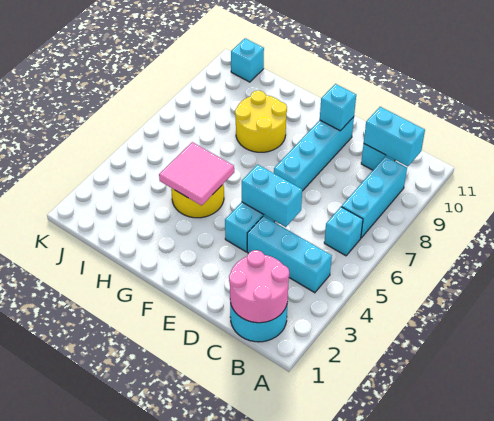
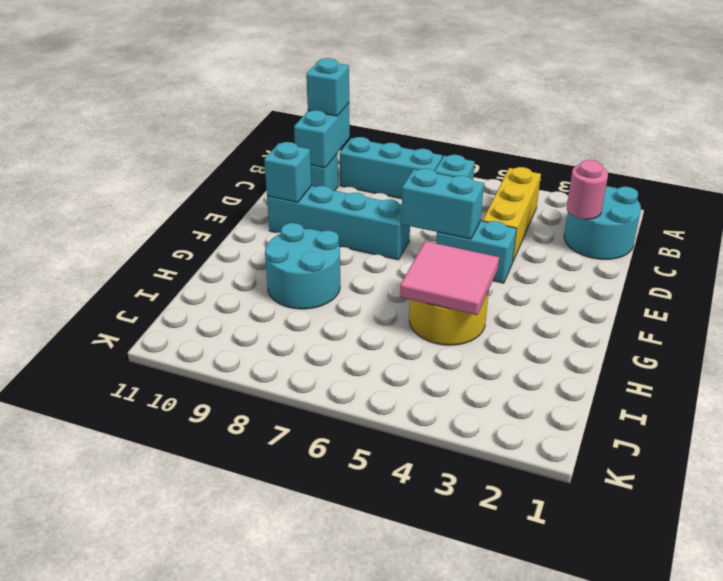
pink round brick B1:C2 level 2 -> pink round brick C2 level 2
cyan brick B4:D4 level 1 -> yellow brick B4:D4 level 1
cyan brick D5:E5 level 2 -> cyan brick E5:E6 level 2
yellow round brick G8:H9 level 1 -> cyan round brick G8:H9 level 1
cyan brick J11 level 1 -> cyan brick B10 level 3

